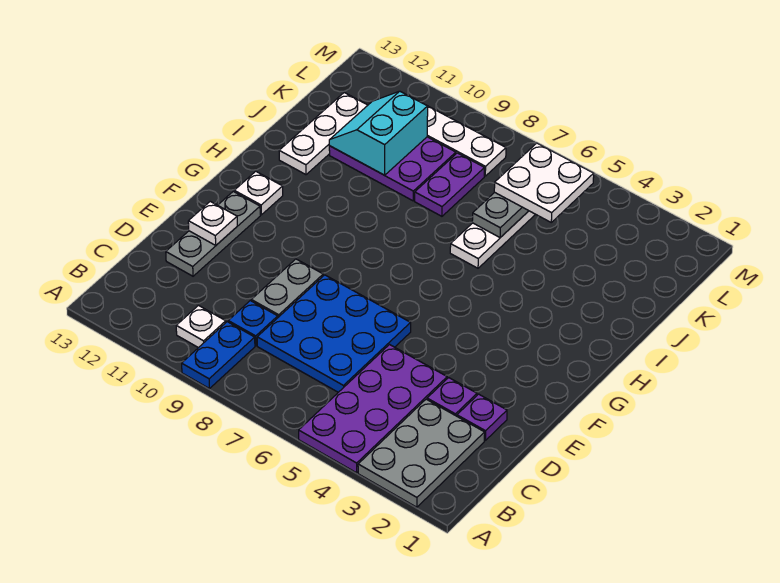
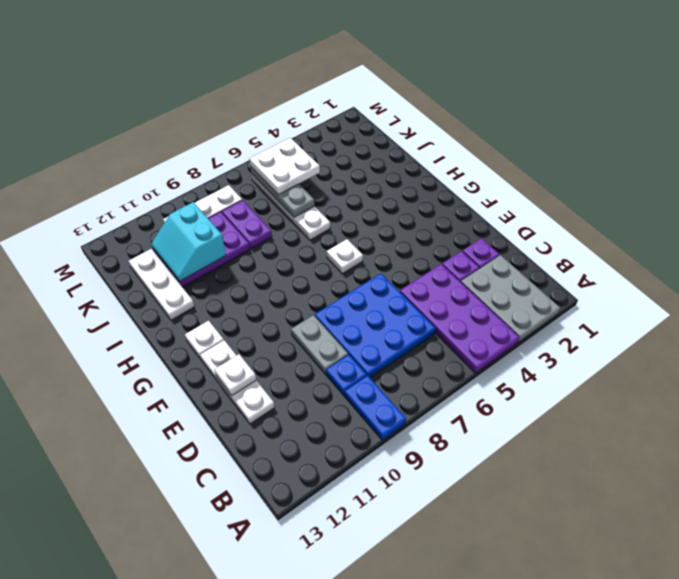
white plate B10 level 1 -> white plate G6 level 1
grey plate D12:F12 level 1 -> white plate D12:F12 level 1

